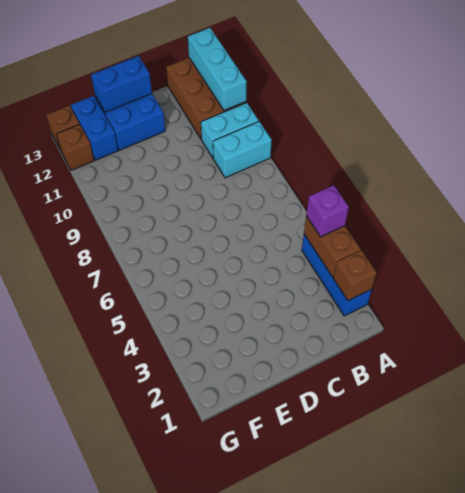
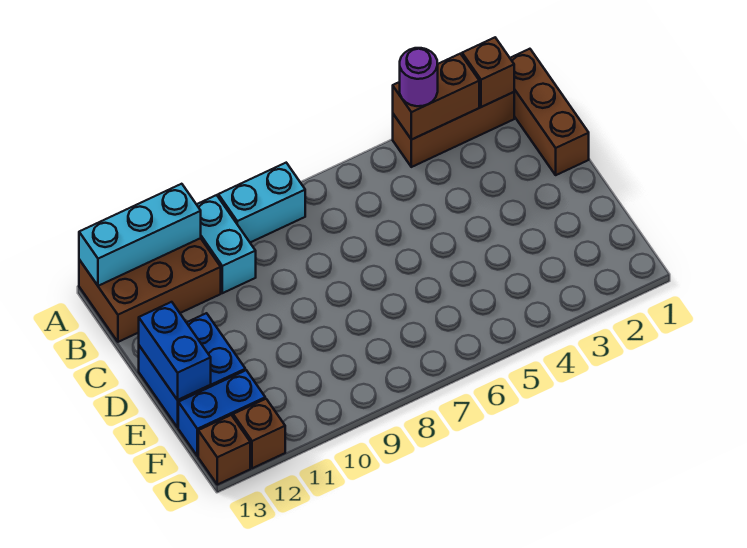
none -> brown brick A1:C1 level 1
blue brick A2:A4 level 1 -> brown brick A2:A4 level 1
purple brick A4 level 3 -> purple round brick A4 level 3
cyan brick A9:B9 level 1 -> cyan brick A8:A9 level 1

